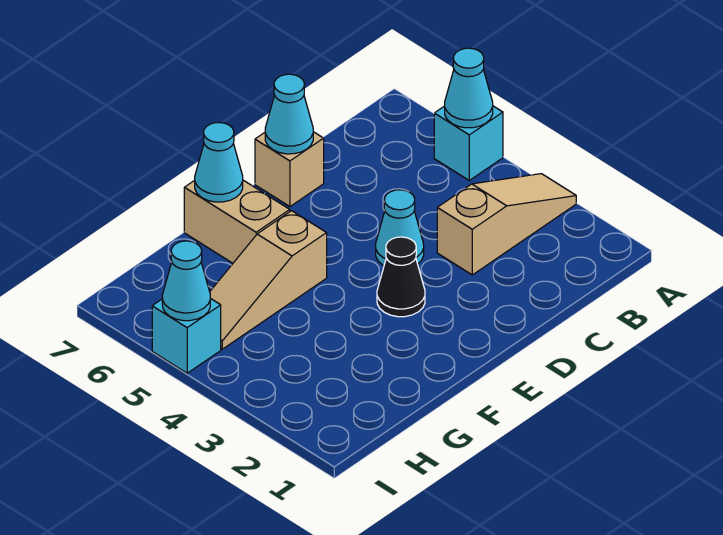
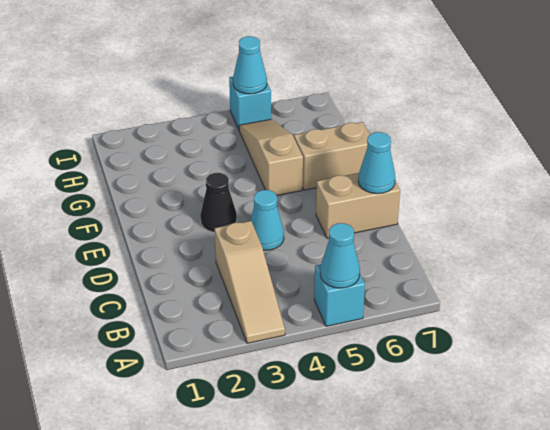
tan brick D7 level 1 -> tan brick D6:D7 level 1
cyan cone F7 level 2 -> none

